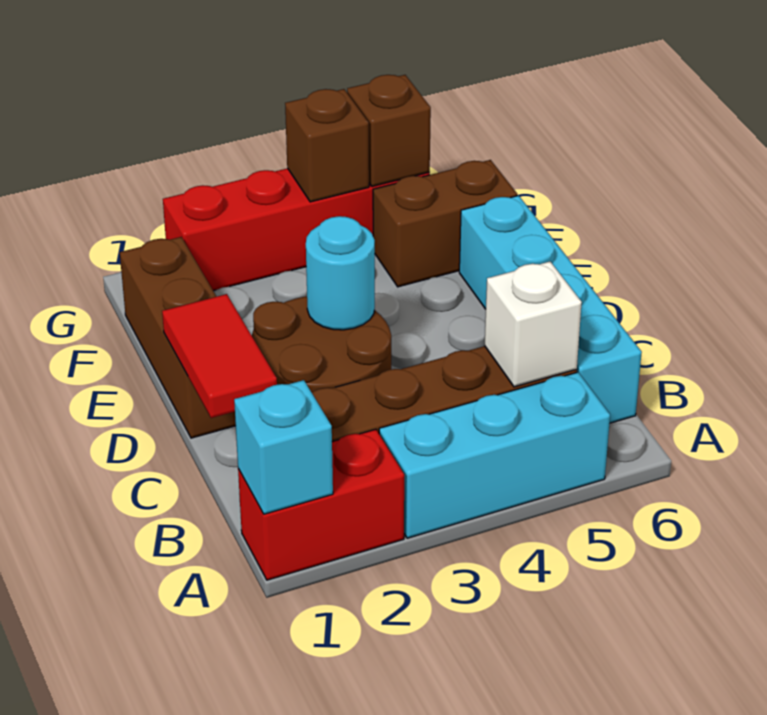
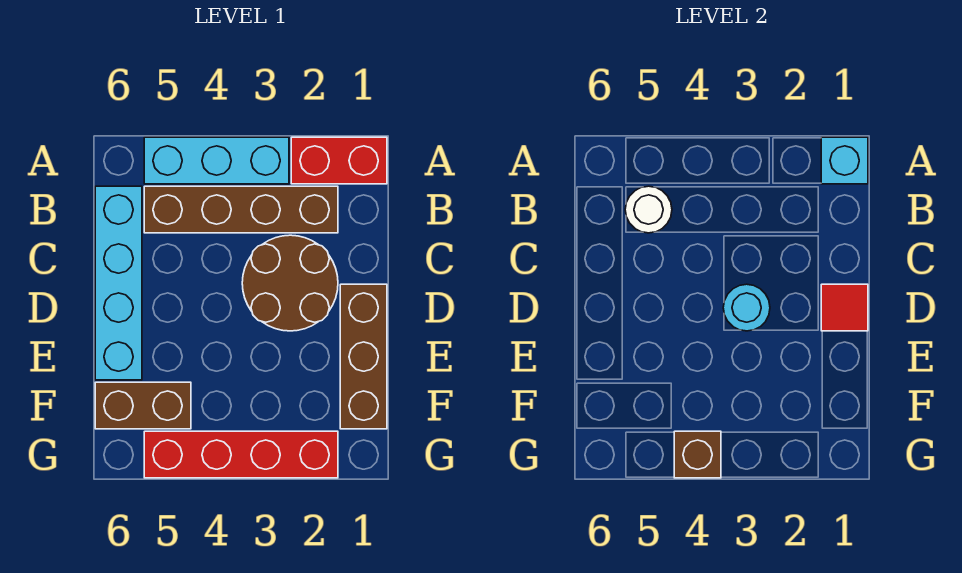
white brick B5 level 2 -> white round brick B5 level 2
red tile C1:D1 level 2 -> red tile D1 level 2
brown brick G5 level 2 -> none

